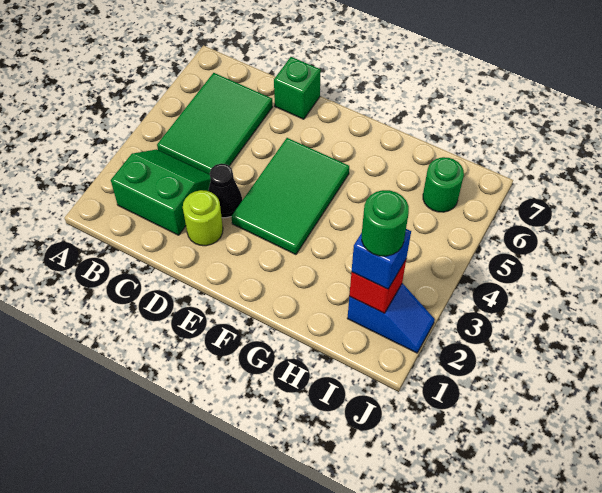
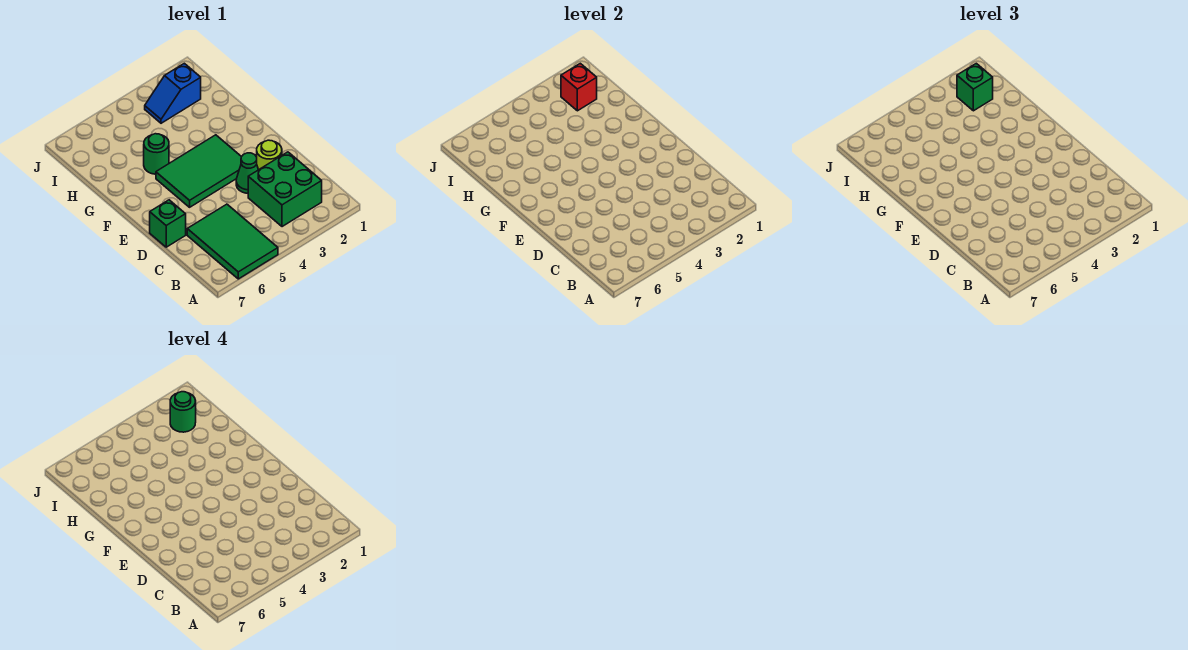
green slope B2:C3 level 1 top 2 -> green brick B2:C3 level 1
green tile B4:C6 level 1 -> green tile A5:C6 level 1
black cone D3 level 1 -> green cone D3 level 1
blue slope I2:J2 level 1 top I -> blue slope I2:I3 level 1 top 2
blue brick I2 level 3 -> green brick I2 level 3
green round brick I6 level 1 -> green round brick G5 level 1

